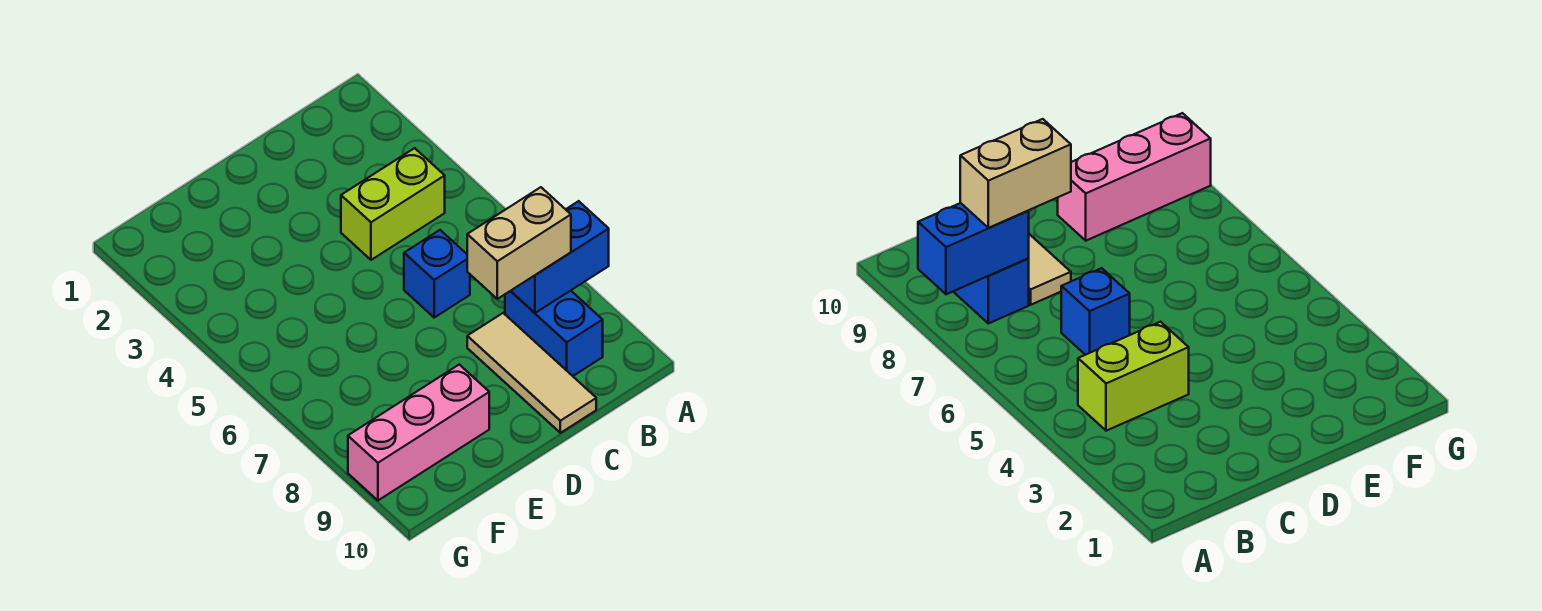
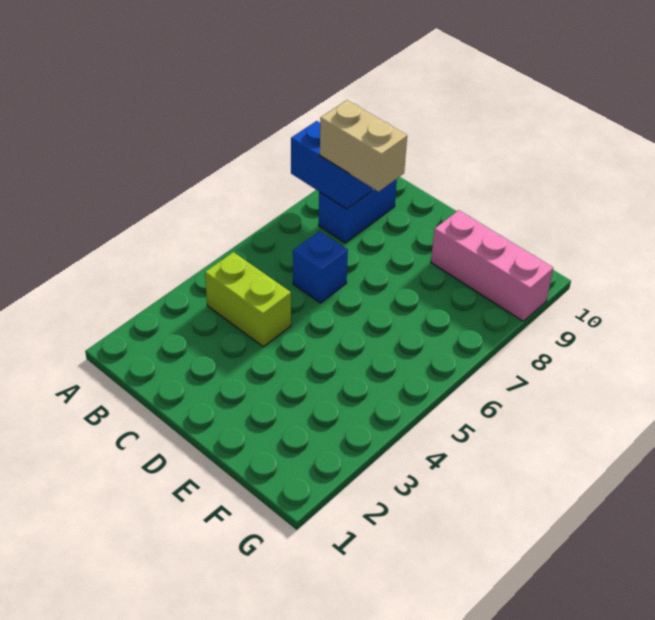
tan tile C8:C10 level 1 -> none

